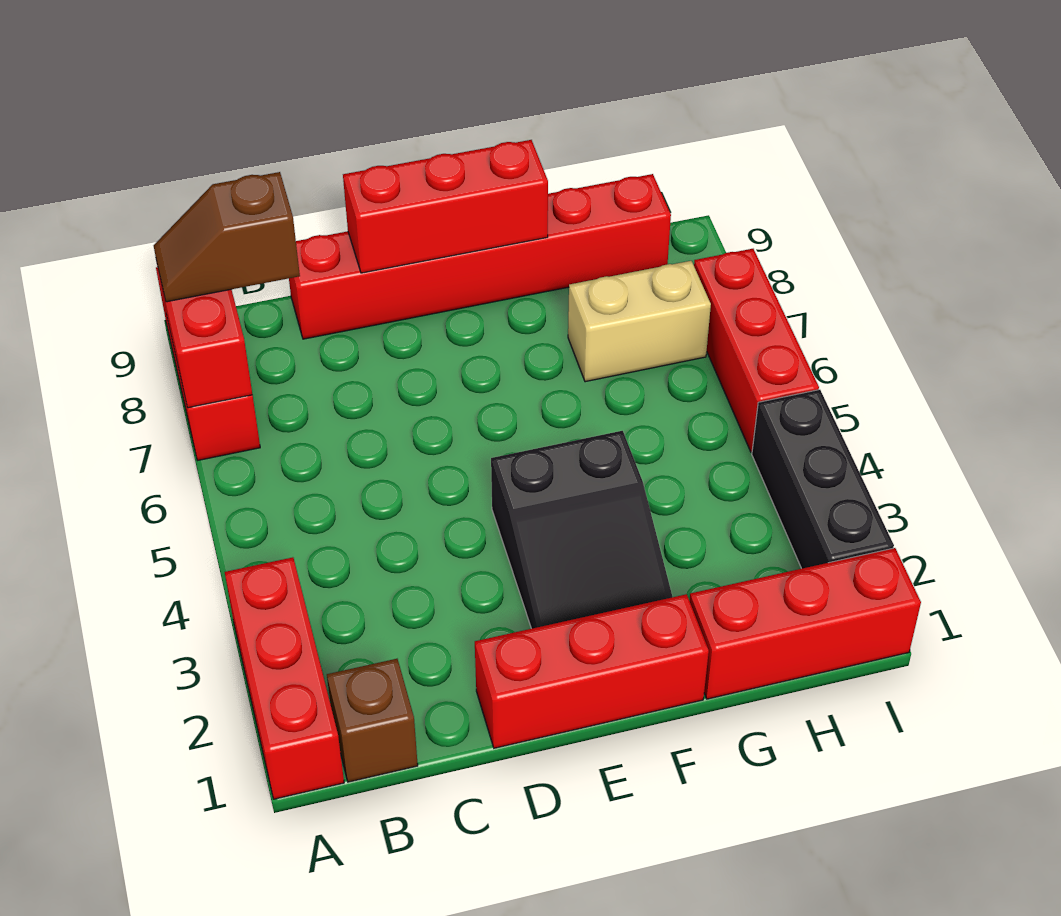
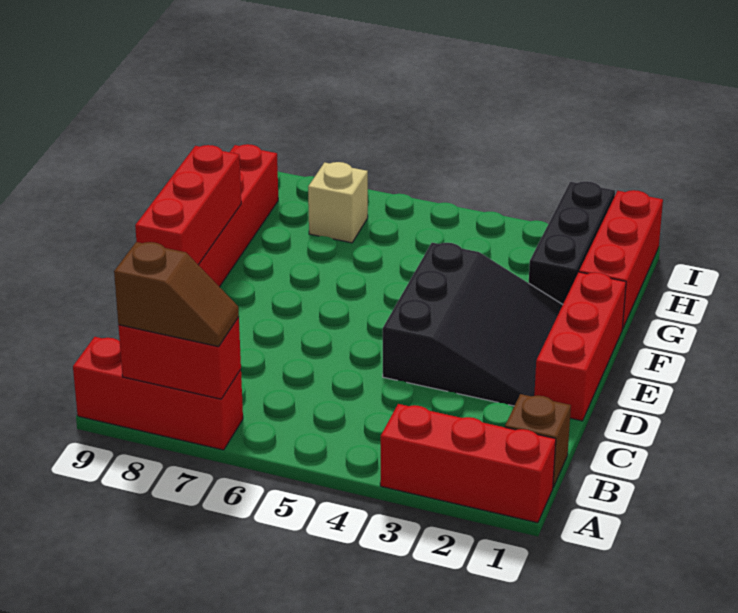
brown slope A8:B8 level 3 top B -> brown slope A7:A8 level 3 top 8
black slope E2:F4 level 1 top 4 -> black slope D2:F4 level 1 top 4
tan brick G7:H7 level 1 -> tan brick H7 level 1
black brick I2:I4 level 1 -> black brick G2:I2 level 1
red brick I5:I7 level 1 -> none

